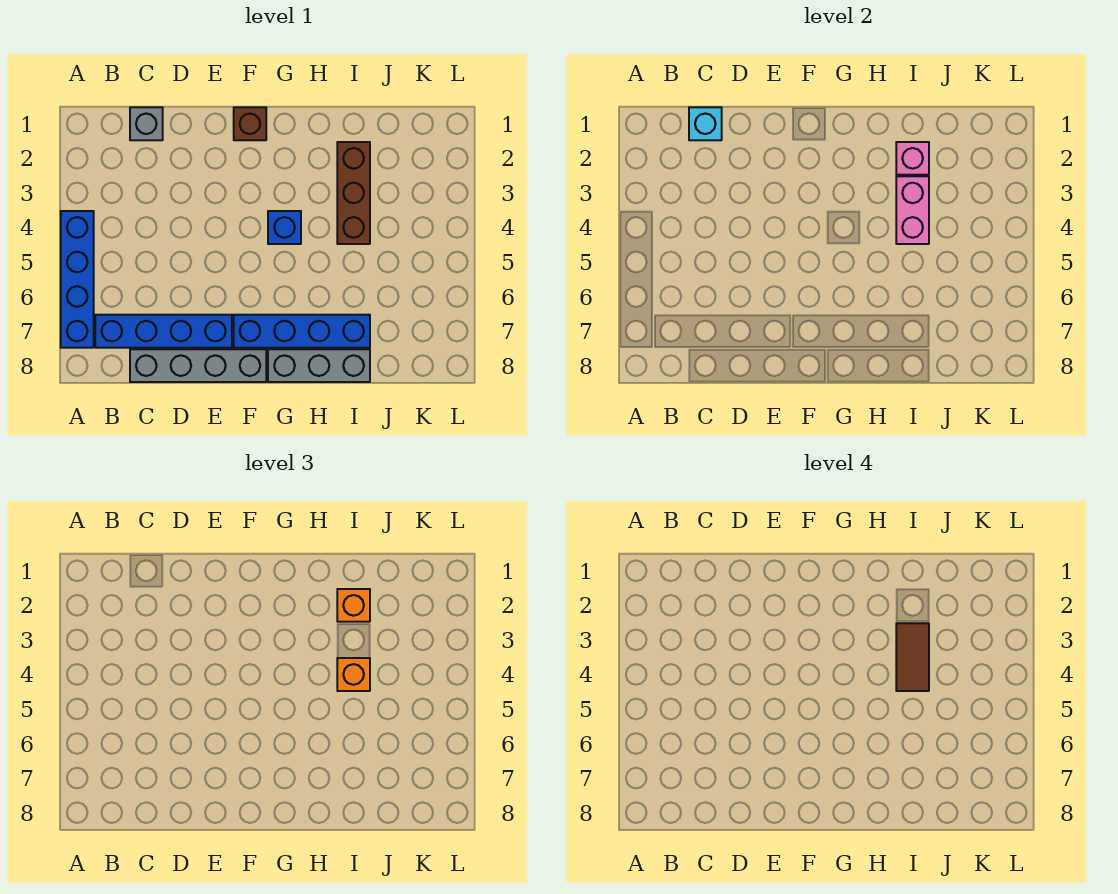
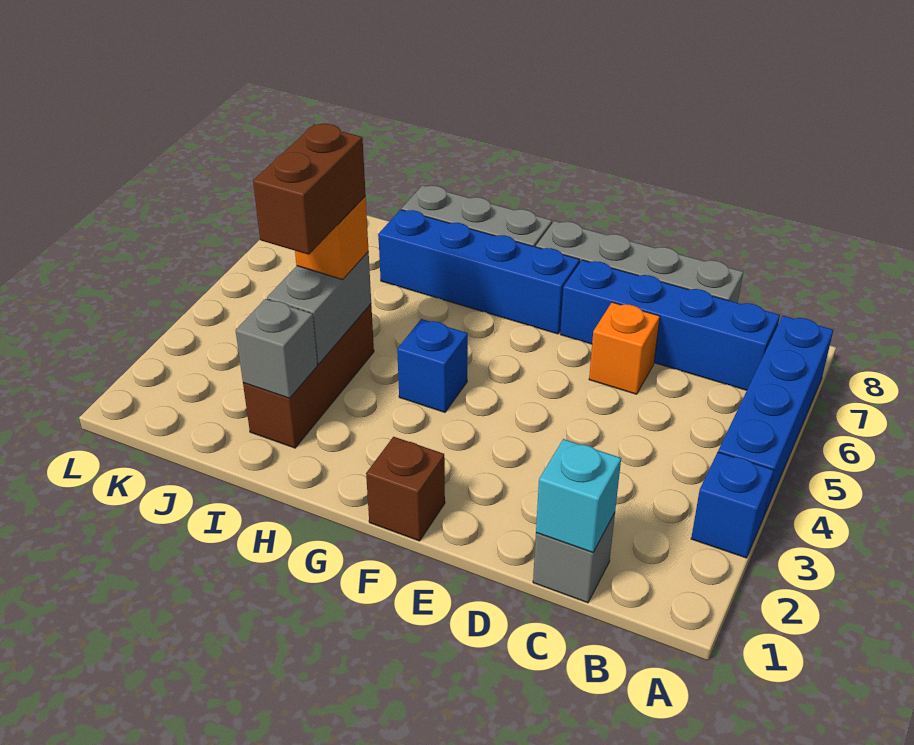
none -> blue brick A3 level 1
pink brick I2 level 2 -> grey brick I2 level 2
orange brick I2 level 3 -> orange brick D6 level 1
pink brick I3:I4 level 2 -> grey brick I3:I4 level 2
brown tile I3:I4 level 4 -> brown brick I3:I4 level 4

